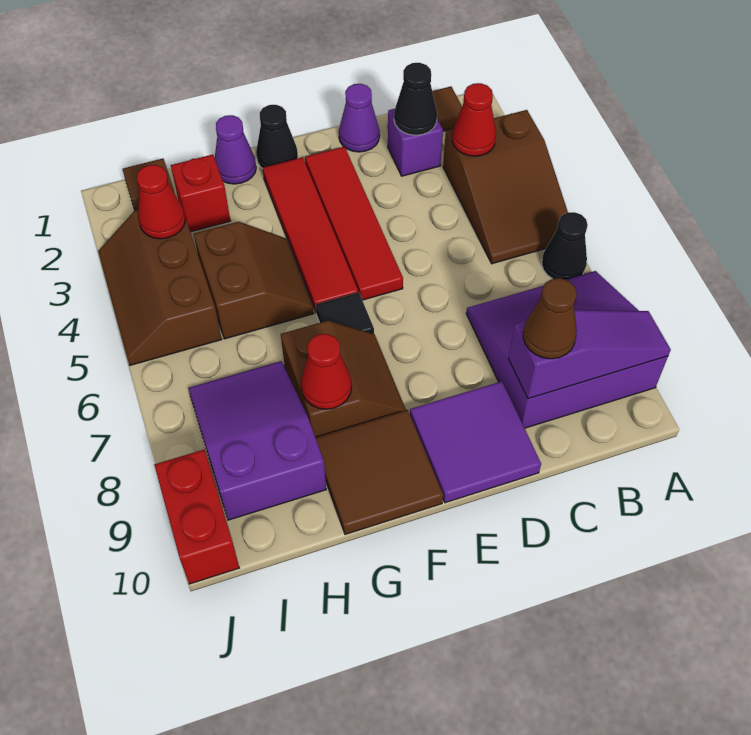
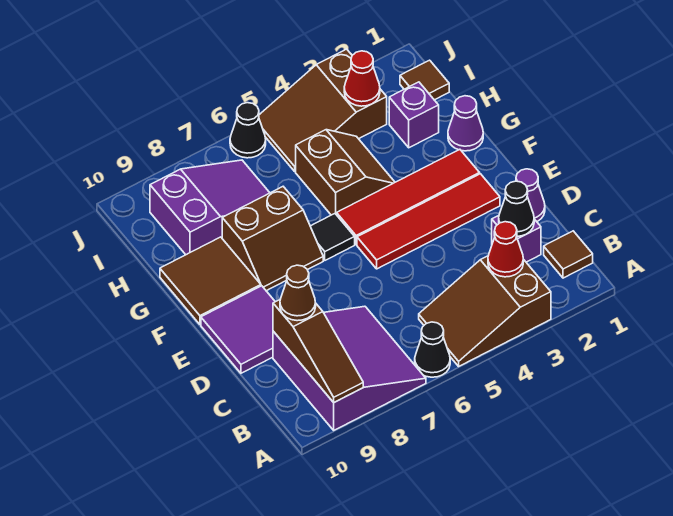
purple slope A9:C9 level 2 top C -> brown slope A9:C9 level 2 top C
black cone F1 level 1 -> black cone J6 level 1
brown slope G4:H5 level 1 top H -> brown slope G4:H5 level 1 top 5
red cone G8 level 2 -> none
red brick H2 level 1 -> purple brick H2 level 1
brown slope I3:J5 level 1 top I -> brown slope I3:J5 level 1 top 3
red brick J9:J10 level 1 -> none

